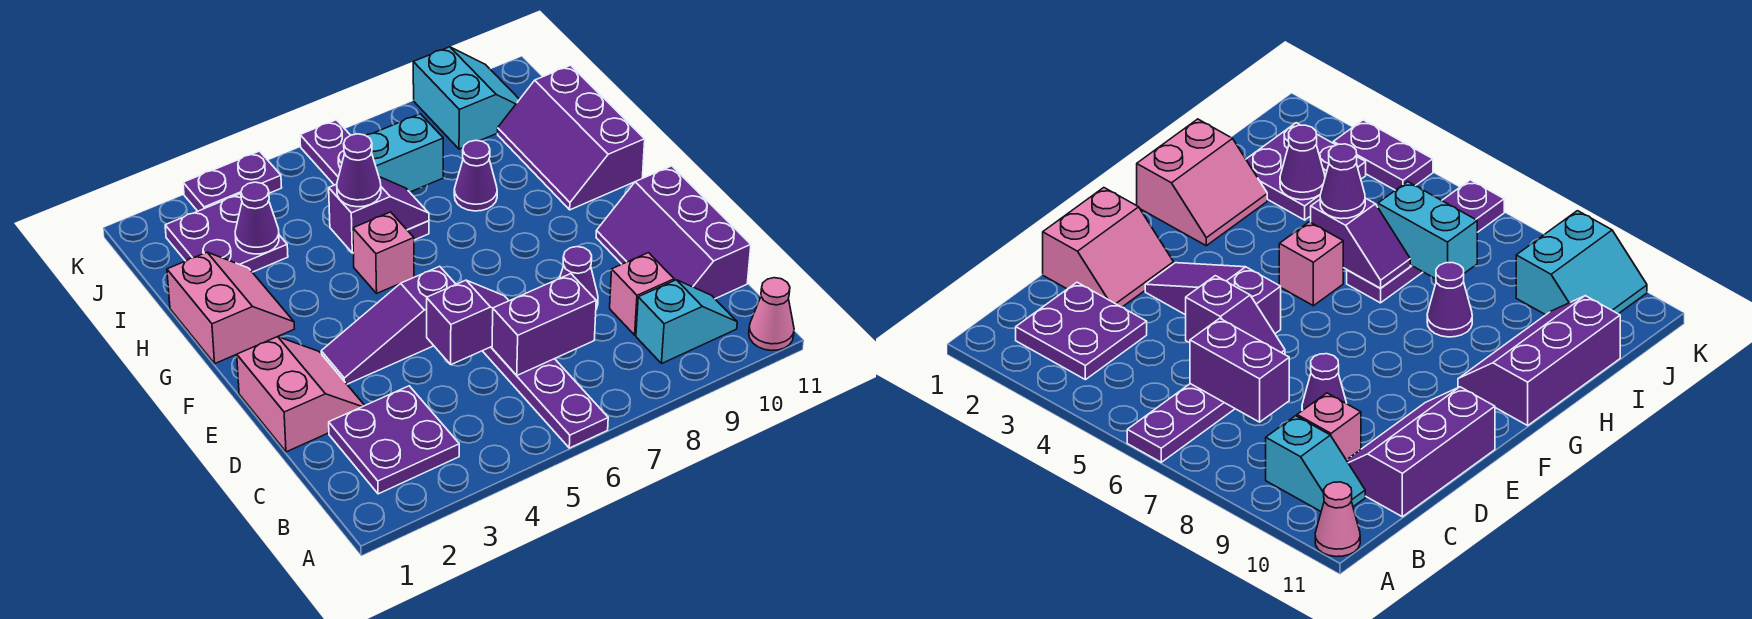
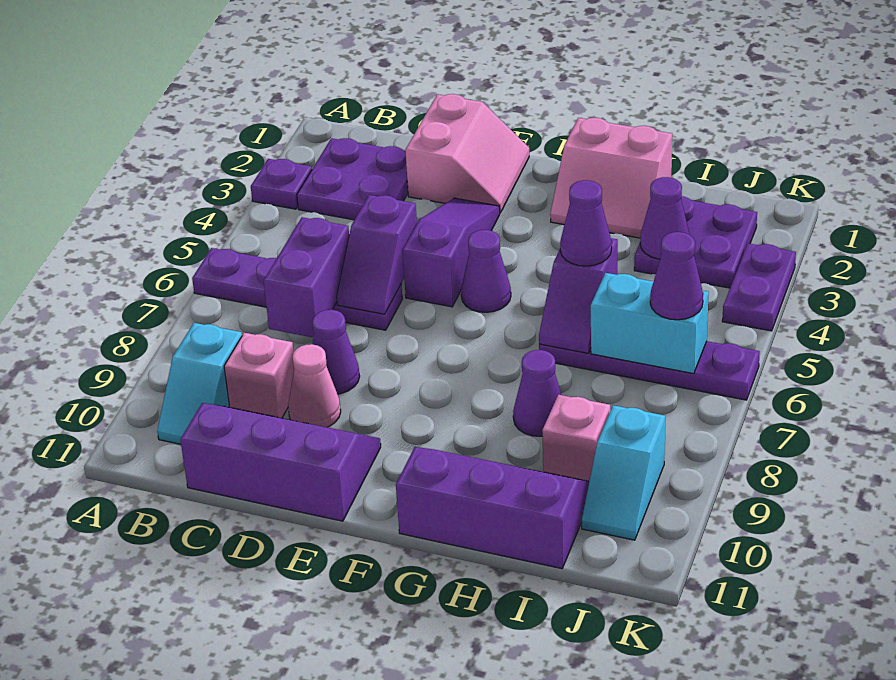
none -> purple plate A3 level 1
pink cone A11 level 1 -> pink cone D9 level 1
pink slope D1:E2 level 1 top 1 -> pink slope D1:E2 level 1 top D
none -> purple cone F5 level 1
pink brick G5 level 1 -> pink brick I9 level 1
cyan brick I6:I7 level 2 -> cyan brick I6:J6 level 2
none -> purple cone J6 level 3
cyan slope J9:K10 level 1 top 9 -> cyan slope J9:J10 level 1 top 9

